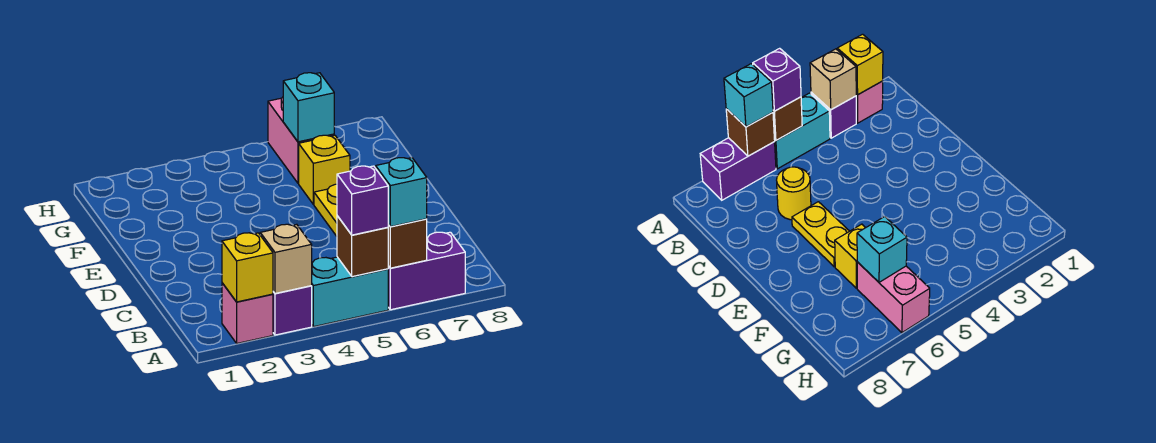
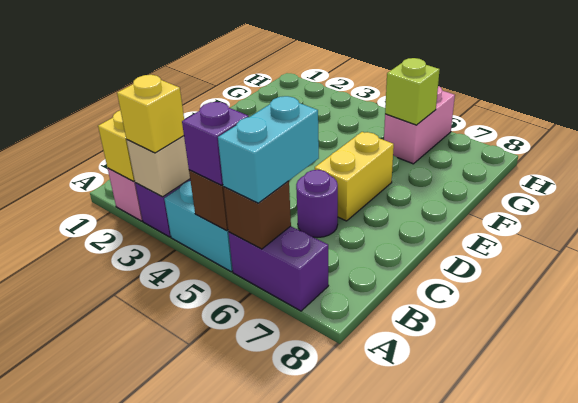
cyan brick A6 level 3 -> cyan brick A6:B6 level 3
yellow round brick C6 level 1 -> purple round brick C6 level 1
yellow plate D6:E6 level 1 -> yellow brick D6:E6 level 1
yellow brick F6 level 1 -> yellow brick A3 level 3
cyan brick G6 level 2 -> lime brick G6 level 2

